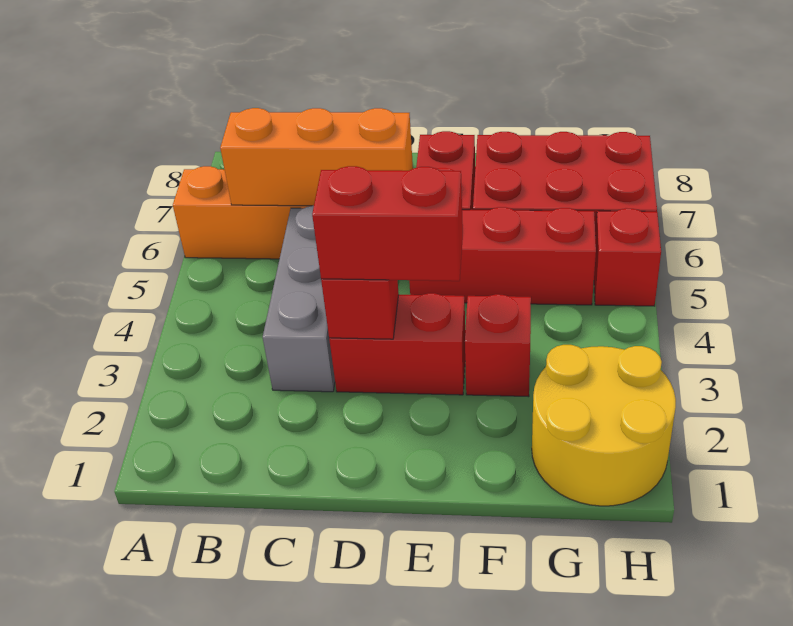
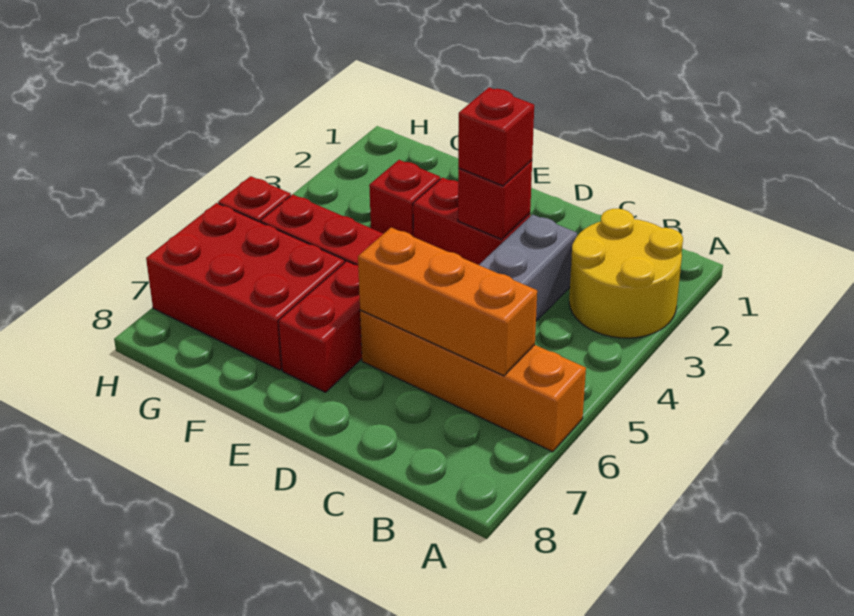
red brick D3:E3 level 3 -> red brick D3 level 3
yellow round brick G1:H2 level 1 -> yellow round brick A2:B3 level 1

